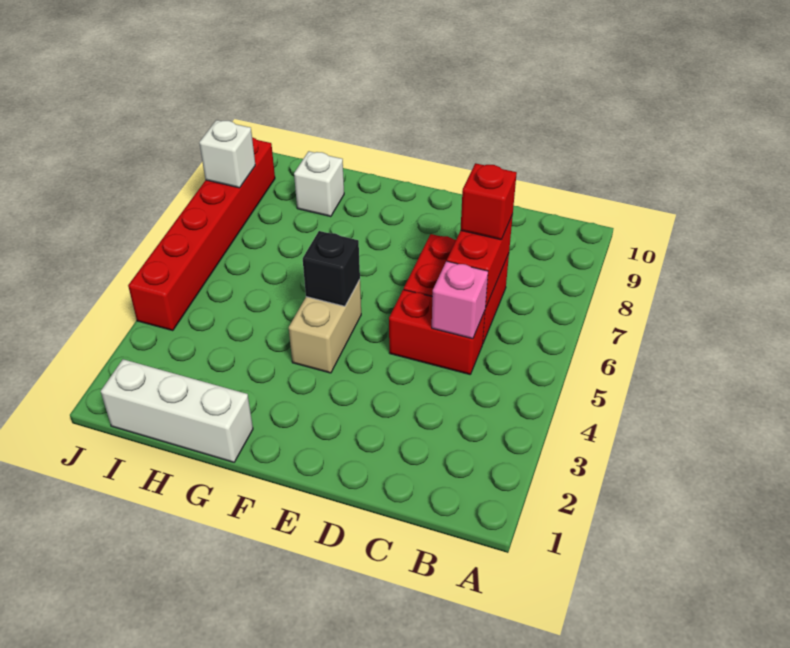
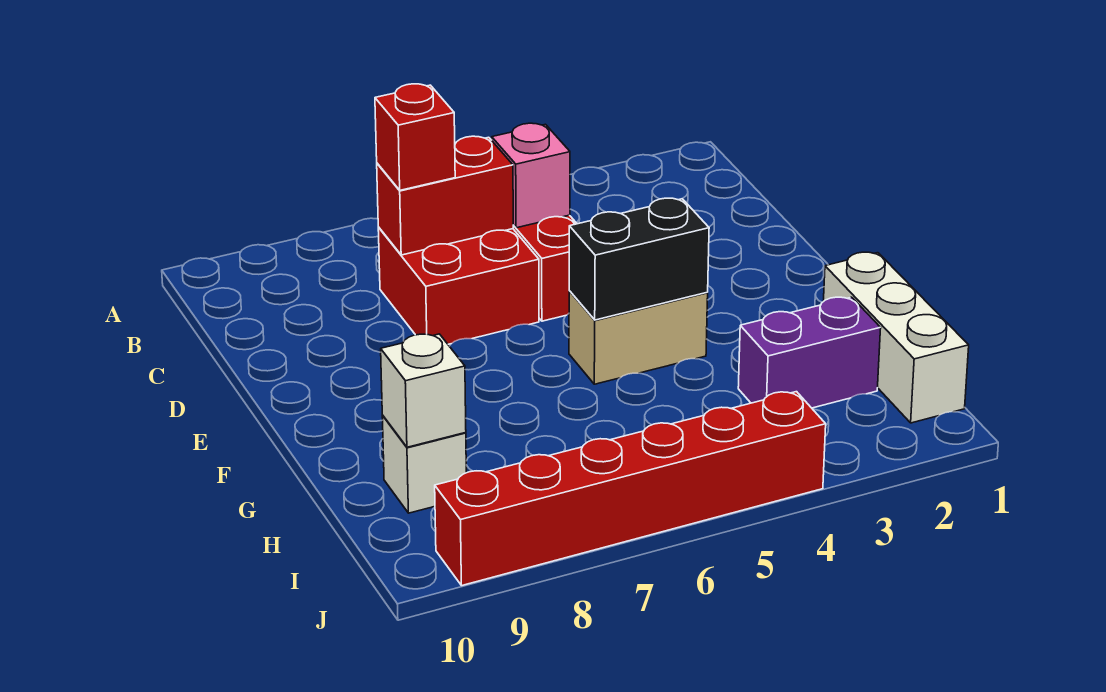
black brick F5 level 2 -> black brick F4:F5 level 2
none -> purple brick H2:H3 level 1
white brick J8 level 2 -> white brick H9 level 2

